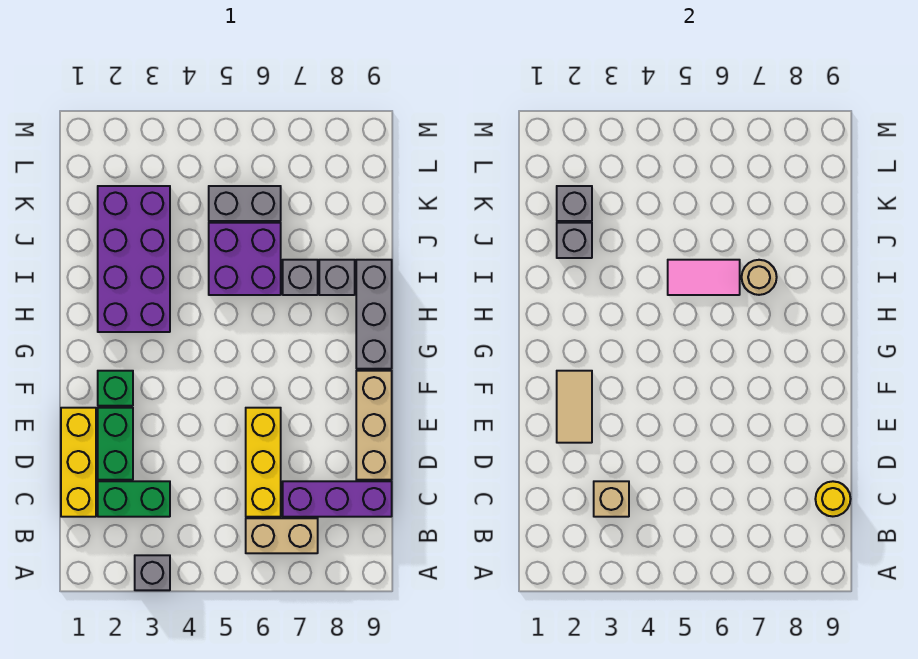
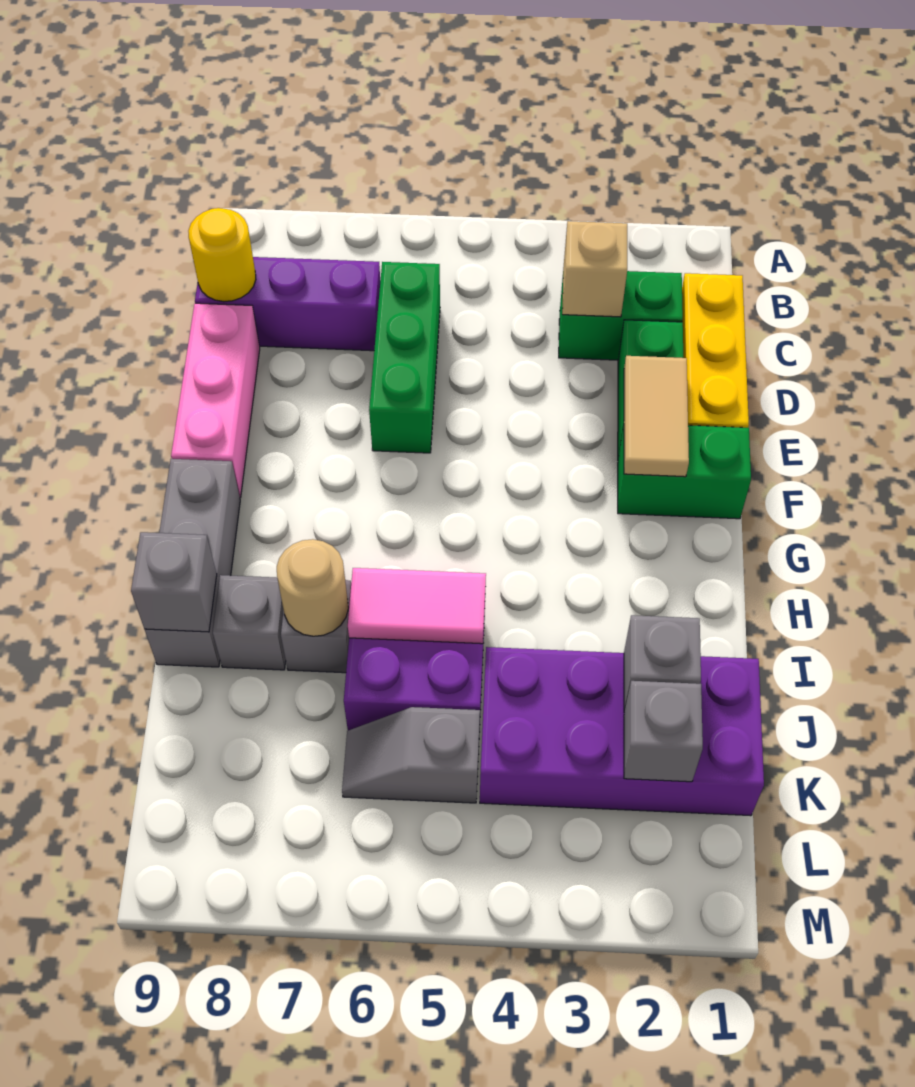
grey brick A3 level 1 -> grey brick I9 level 2
tan brick B6:B7 level 1 -> none
yellow brick C6:E6 level 1 -> green brick C6:E6 level 1
tan brick D9:F9 level 1 -> pink brick D9:F9 level 1
green brick F2 level 1 -> green brick F1:F2 level 1
purple brick H2:K3 level 1 -> purple brick J1:K4 level 1
grey brick K5:K6 level 1 -> grey slope K5:K6 level 1 top 5

